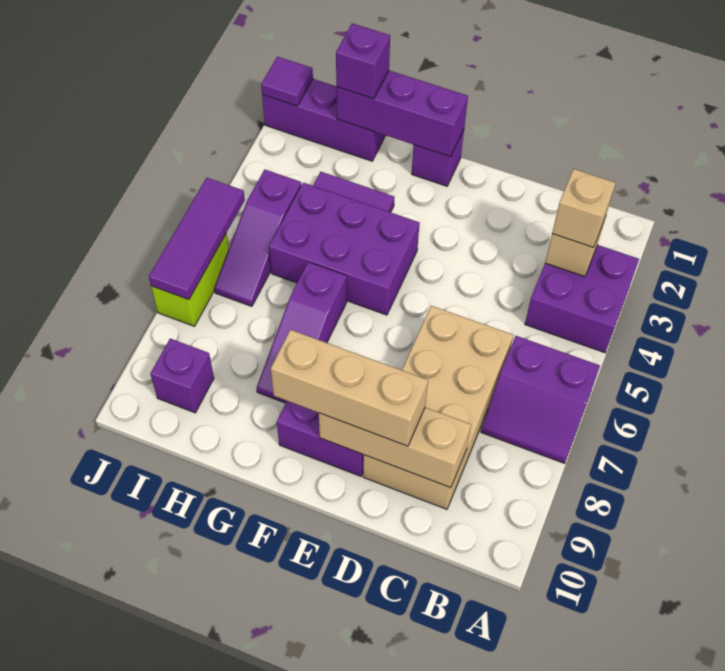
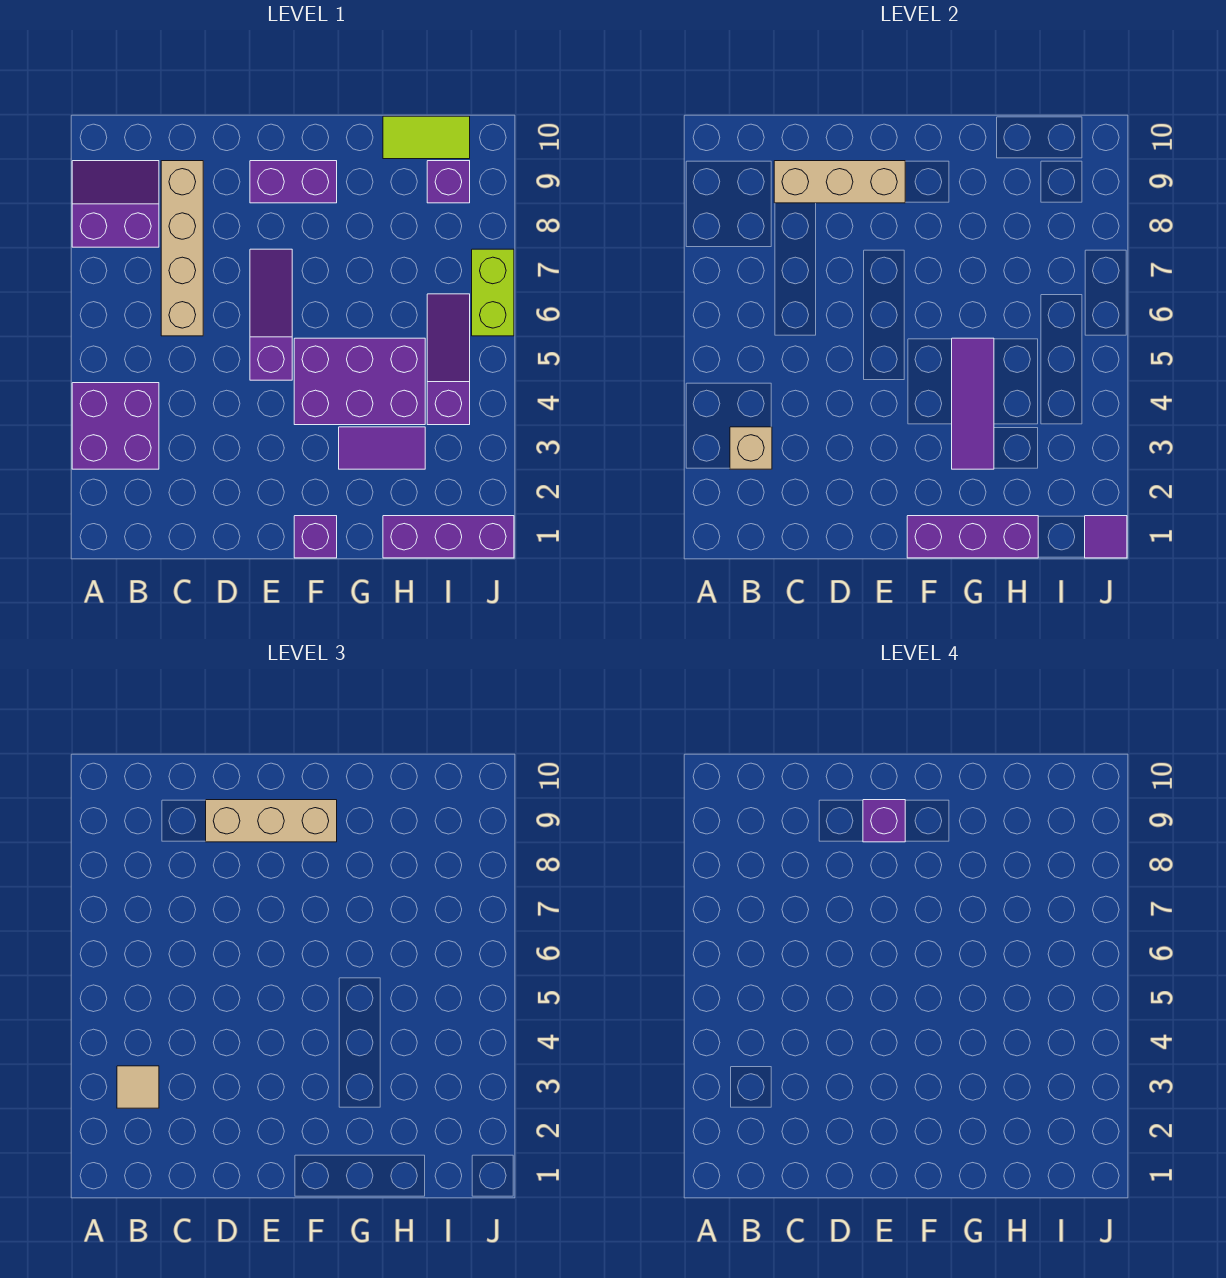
purple slope A6:B7 level 1 top 6 -> purple slope A8:B9 level 1 top 8
tan brick B3 level 3 -> tan tile B3 level 3
tan brick C6:D9 level 1 -> tan brick C6:C9 level 1
purple slope G6:G8 level 1 top 6 -> purple slope E5:E7 level 1 top 5
purple brick H1 level 3 -> purple brick E9 level 4
none -> lime tile H10:I10 level 1
purple tile J5:J7 level 2 -> purple tile G3:G5 level 2

